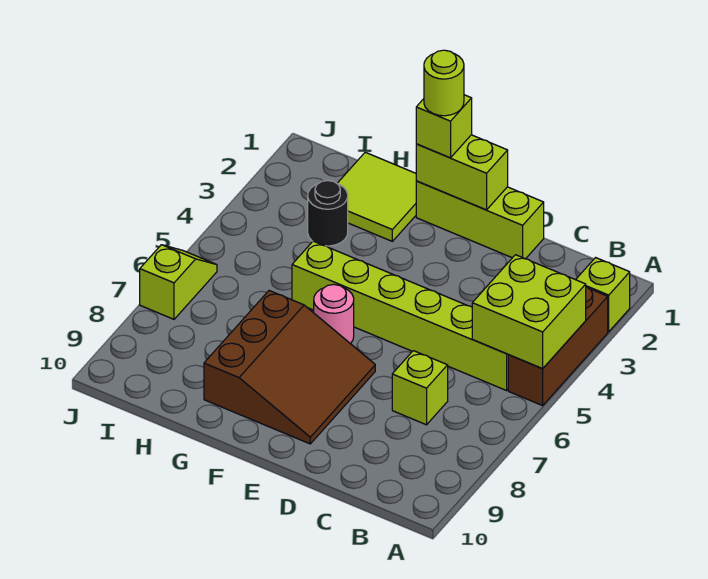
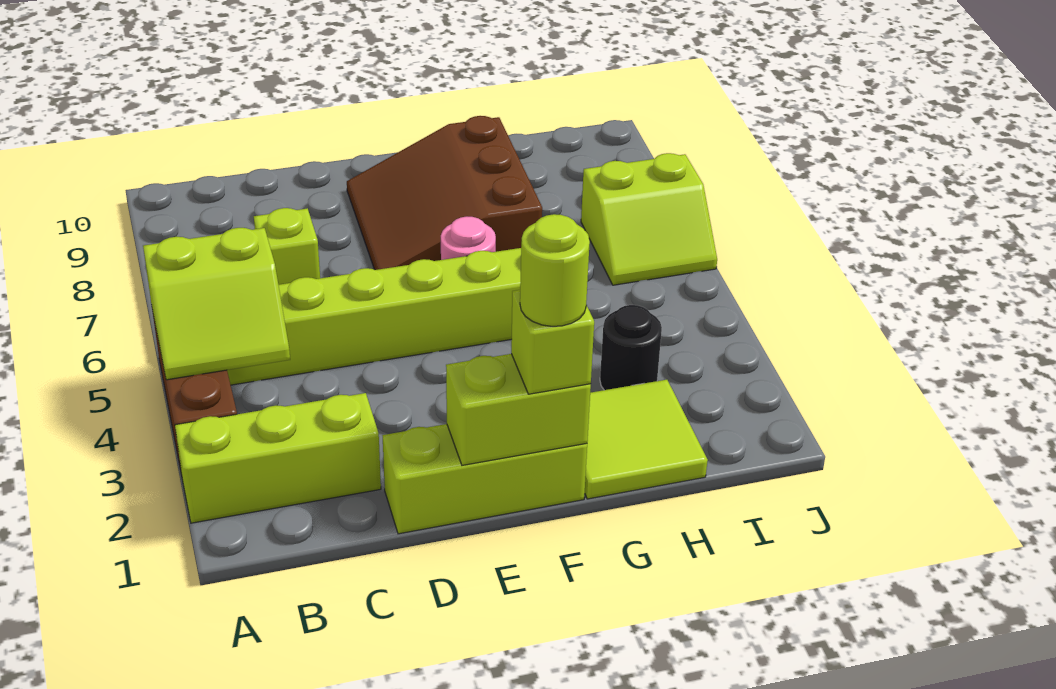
lime brick A2 level 1 -> lime brick A2:C2 level 1
lime brick A4:B5 level 2 -> lime slope A4:B5 level 2 top 5
lime slope J6:J7 level 1 top 7 -> lime slope I6:J7 level 1 top 7

